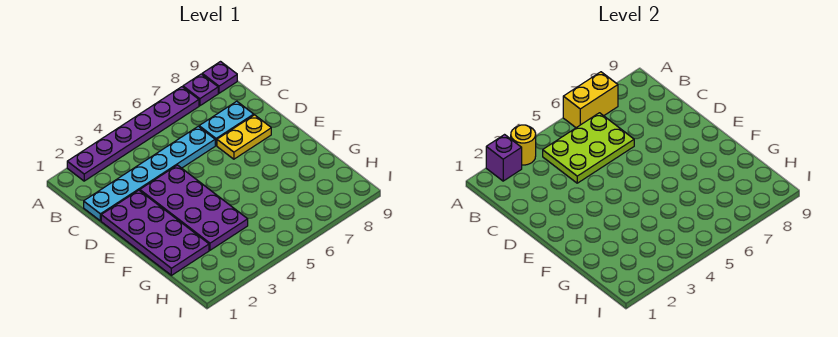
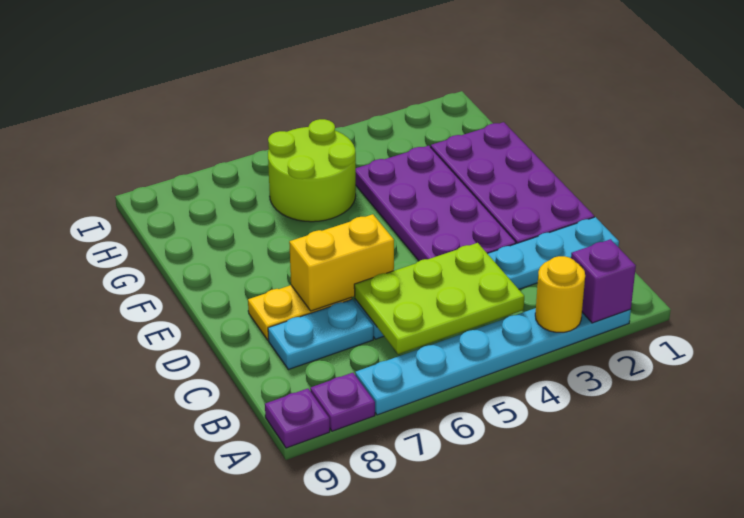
purple plate A2:A7 level 1 -> cyan plate A2:A7 level 1
yellow brick A6:A7 level 2 -> yellow brick D6:D7 level 2
none -> lime round brick G5:H6 level 1

